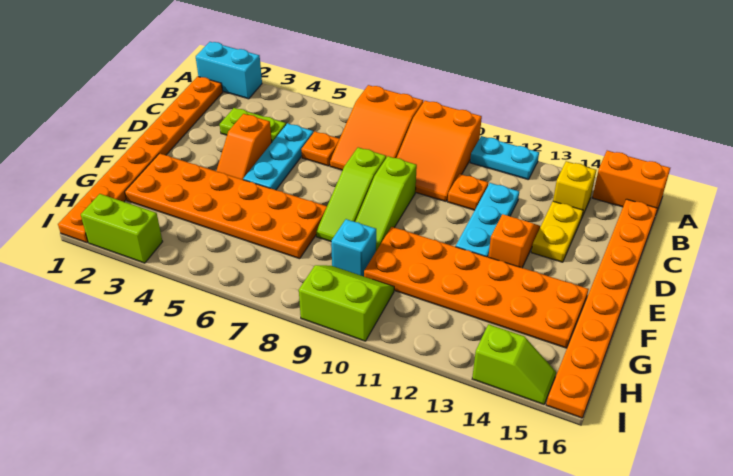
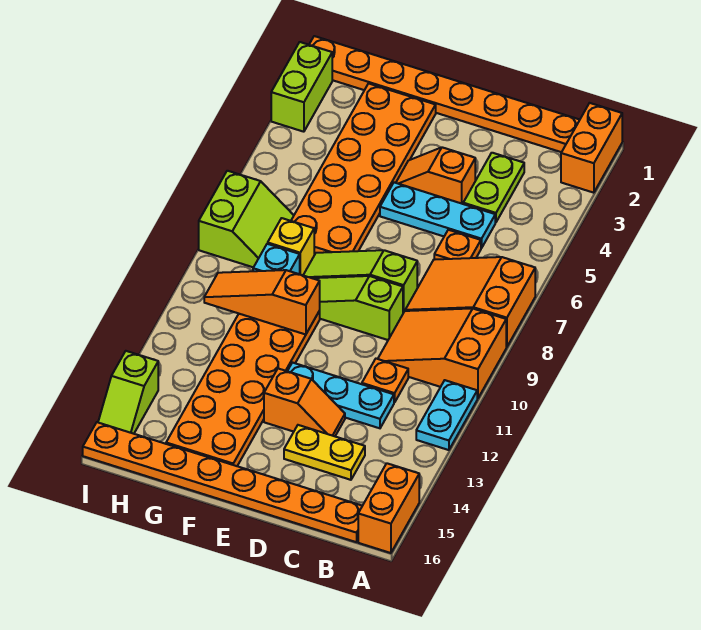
cyan brick A1:A2 level 1 -> orange brick A1:A2 level 1
yellow brick B14 level 1 -> yellow brick G8 level 1
none -> orange slope F10:H10 level 2 top F
lime slope H9:I10 level 1 top I -> lime slope H7:I8 level 1 top I

